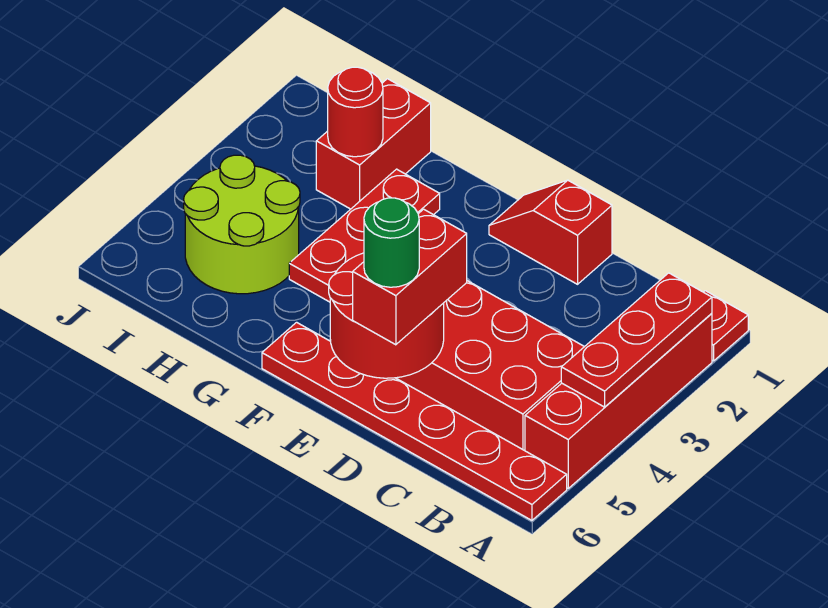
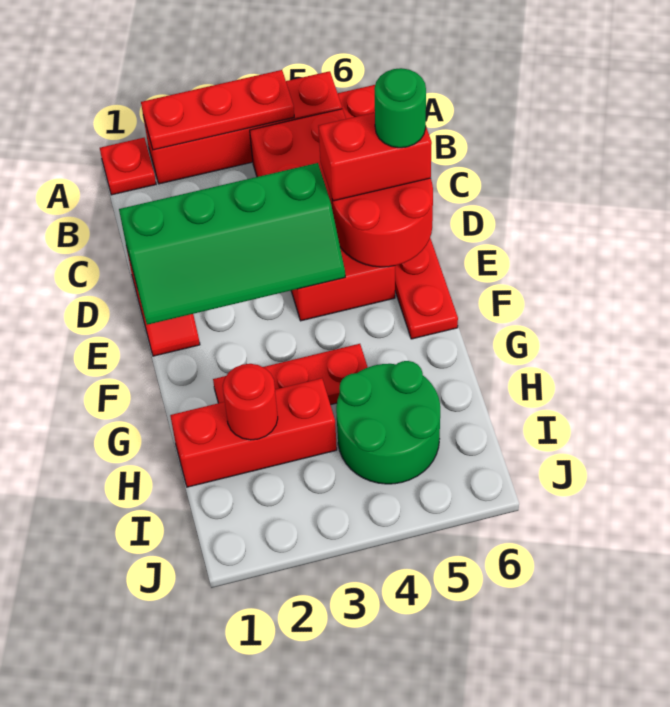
none -> green slope D1:E4 level 2 top D
red brick H1:H2 level 1 -> red brick H1:H3 level 1
lime round brick H4:I5 level 1 -> green round brick H4:I5 level 1

